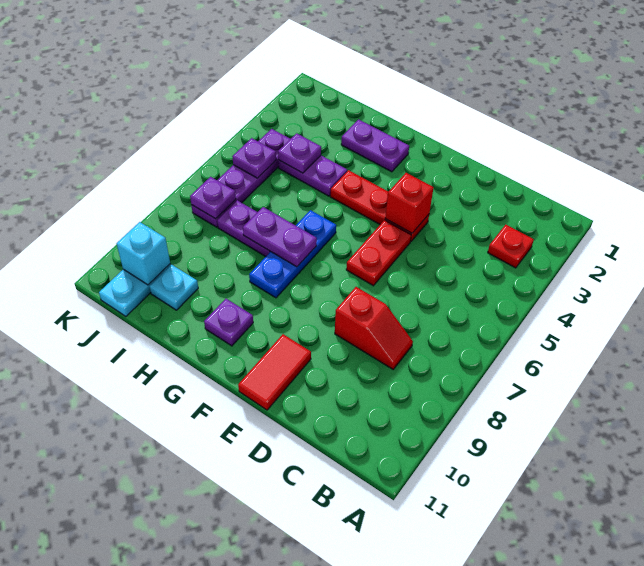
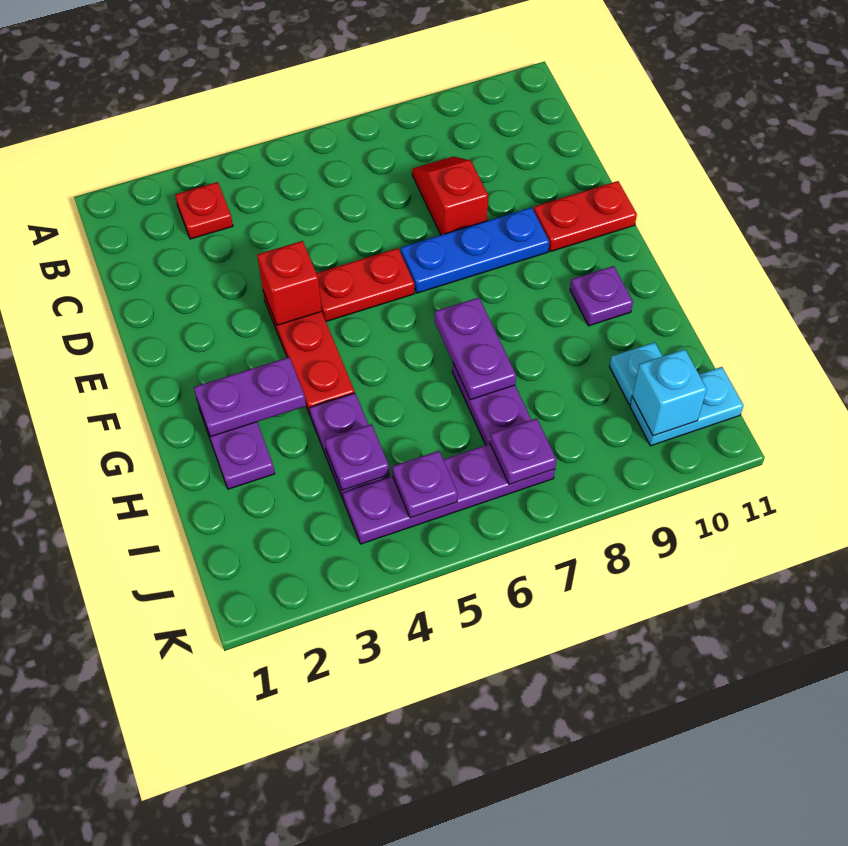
red tile E10:E11 level 1 -> red plate E10:E11 level 1
none -> purple plate G2:G3 level 2
blue plate G6:G8 level 1 -> blue plate E7:E9 level 1

